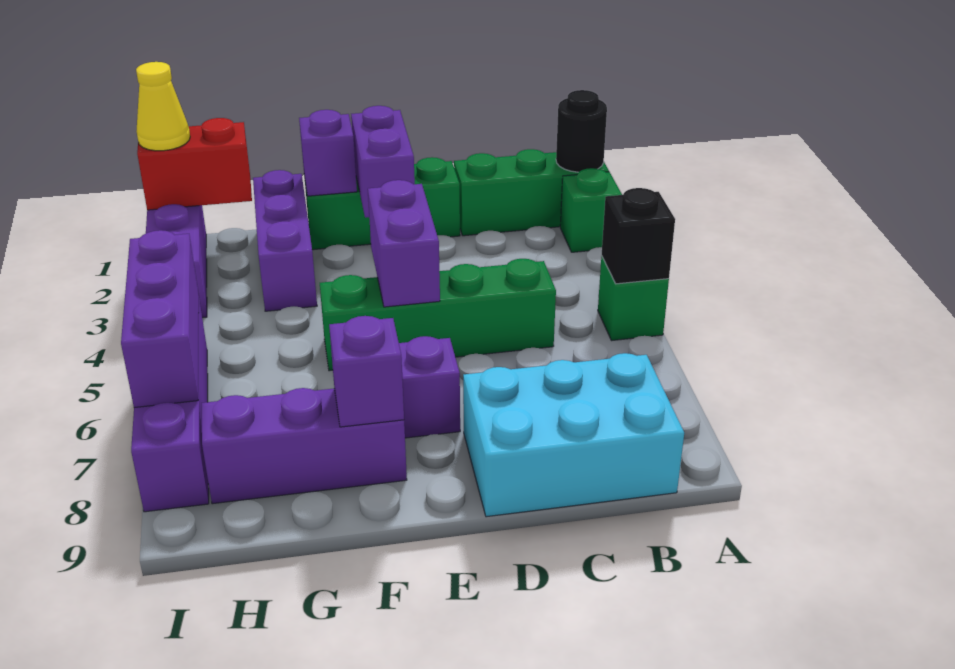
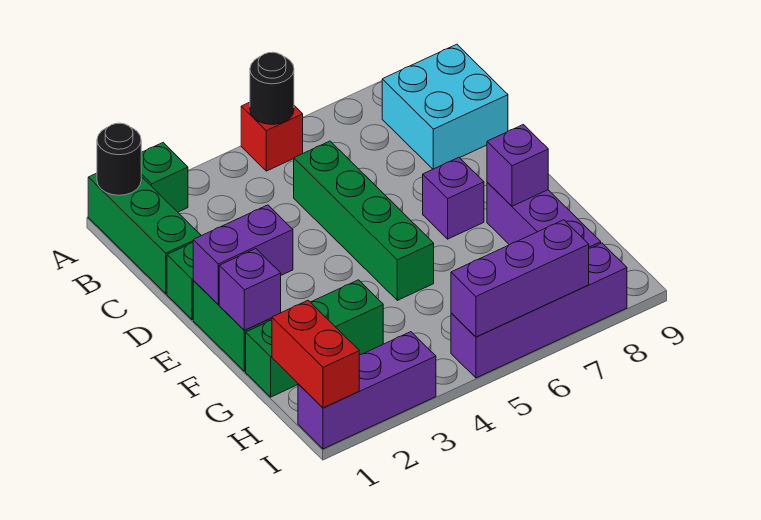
green brick A5 level 1 -> red brick A5 level 1
black brick A5 level 2 -> black round brick A5 level 2
cyan brick B8:D9 level 1 -> cyan brick B8:C9 level 1
purple brick E4:E5 level 2 -> none
purple brick G1:G3 level 1 -> green brick G1:G3 level 1
yellow cone I1 level 3 -> none

